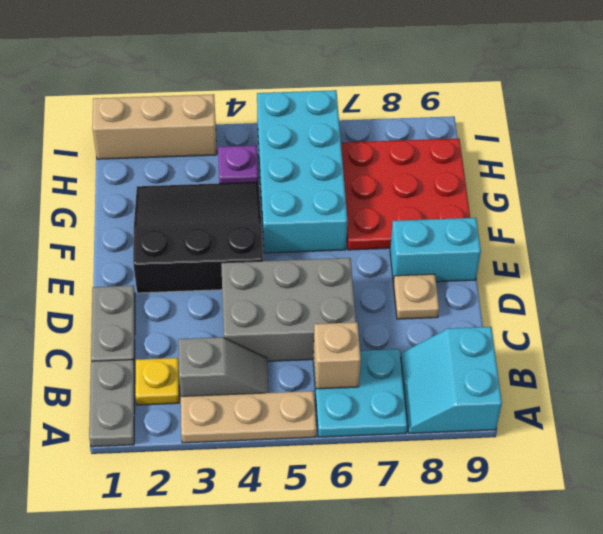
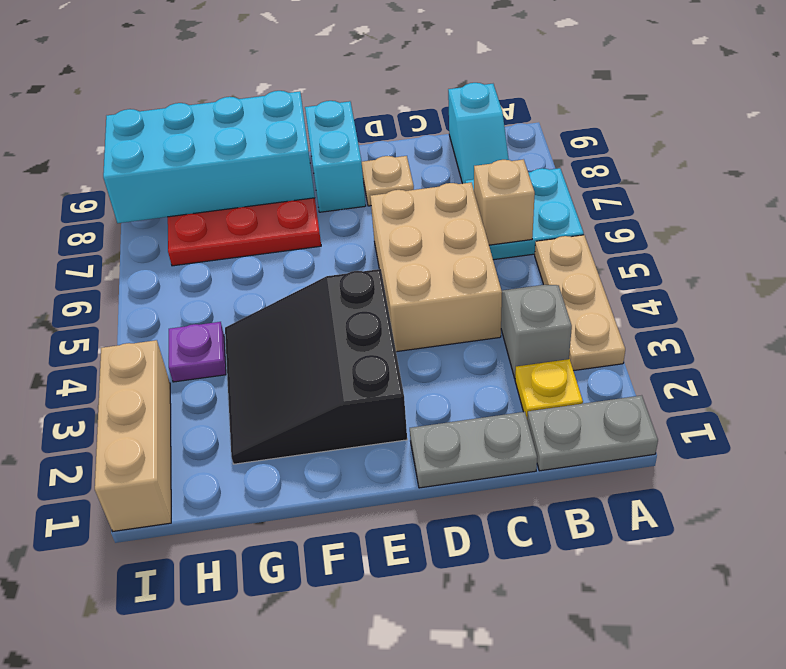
cyan slope A8:B9 level 1 top 9 -> cyan slope B8:B9 level 1 top 9
grey brick C4:D6 level 1 -> tan brick C4:D6 level 1
cyan brick F5:I6 level 1 -> cyan brick F8:I9 level 2

